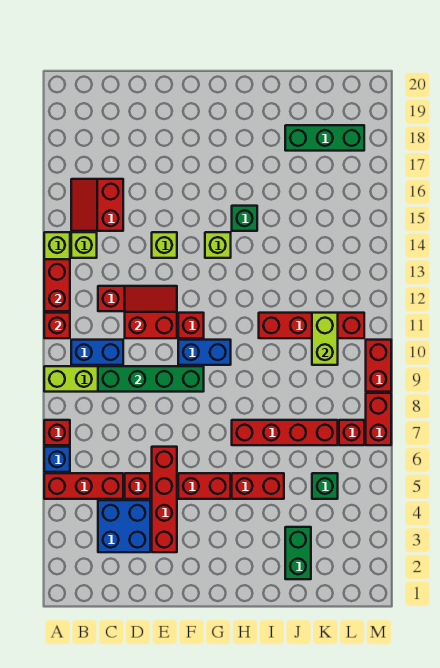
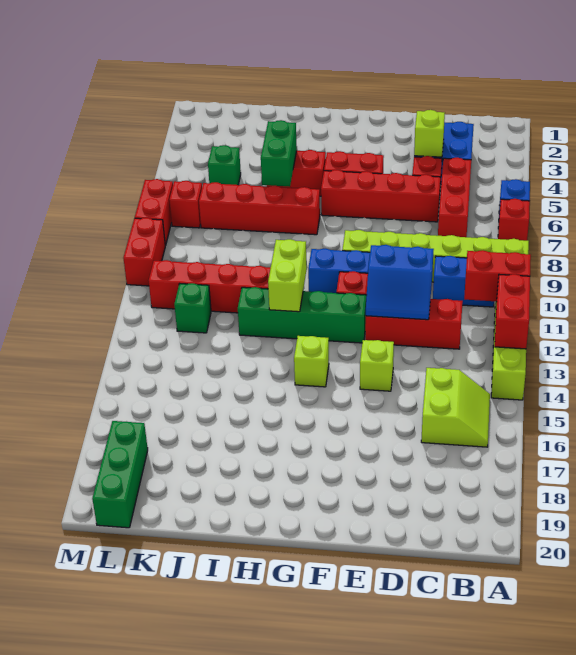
red brick A5:C5 level 1 -> red brick C5:C7 level 1
red brick A11 level 2 -> red brick A11:B11 level 2
lime brick B14 level 1 -> lime brick D4 level 2
red slope B15:C16 level 1 top C -> lime slope B15:C16 level 1 top C
green brick C9:F9 level 2 -> green brick F12:I12 level 1
red slope D11:E12 level 2 top 11 -> blue slope D11:E12 level 2 top 11
red brick E3:E6 level 1 -> red brick D6:G6 level 1
green brick H15 level 1 -> green brick K12 level 1
green brick J2:J3 level 1 -> green brick I5:I6 level 2
green brick J18:L18 level 1 -> green brick L18:L20 level 1
lime brick K10:K11 level 2 -> lime brick H11:H12 level 2

